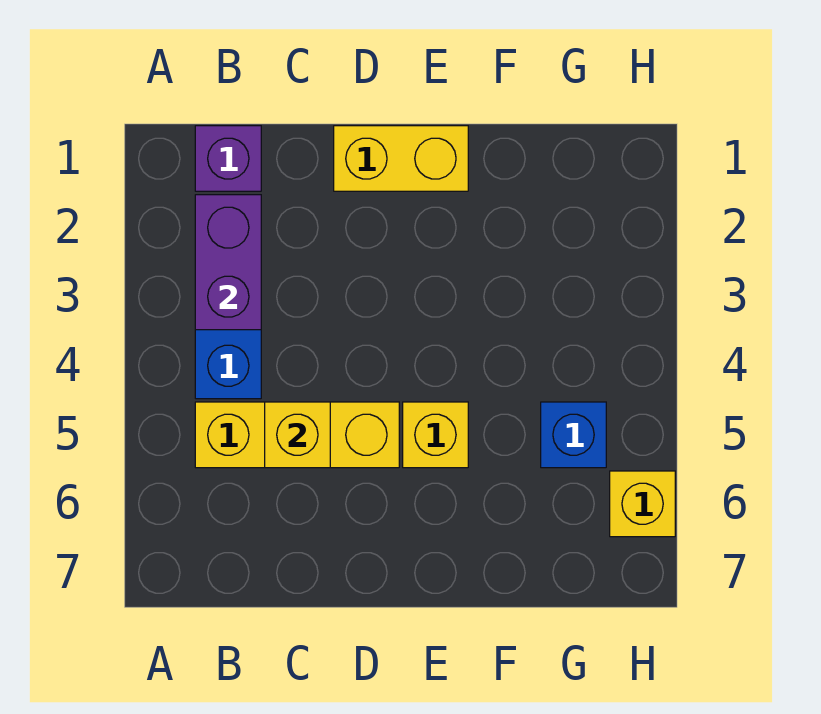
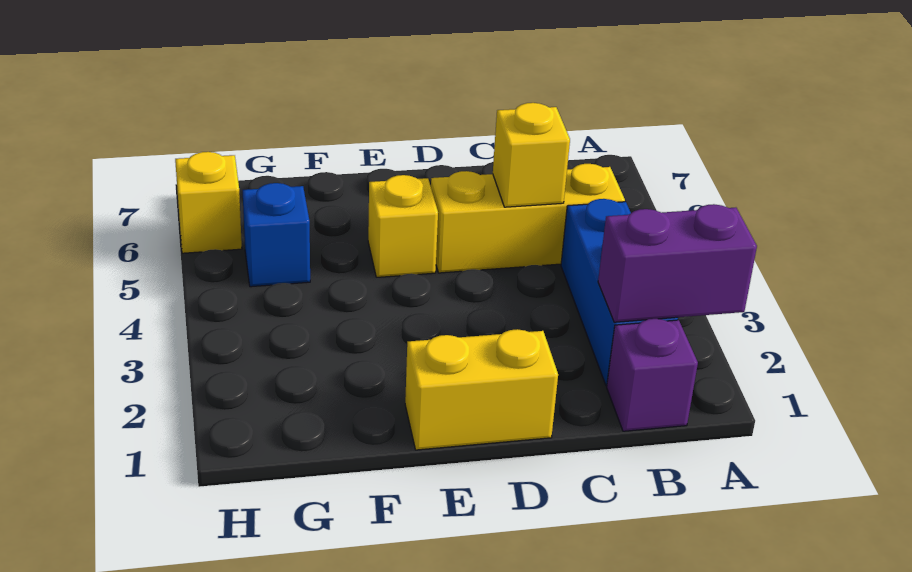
purple brick B2:B3 level 2 -> purple brick A2:B2 level 2

